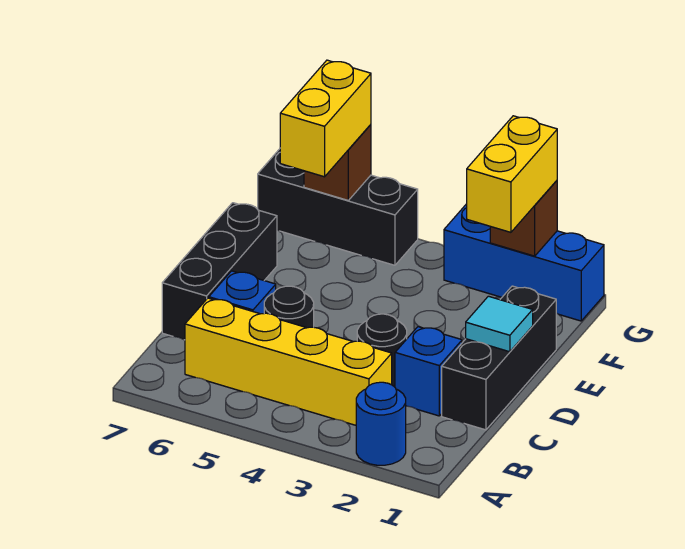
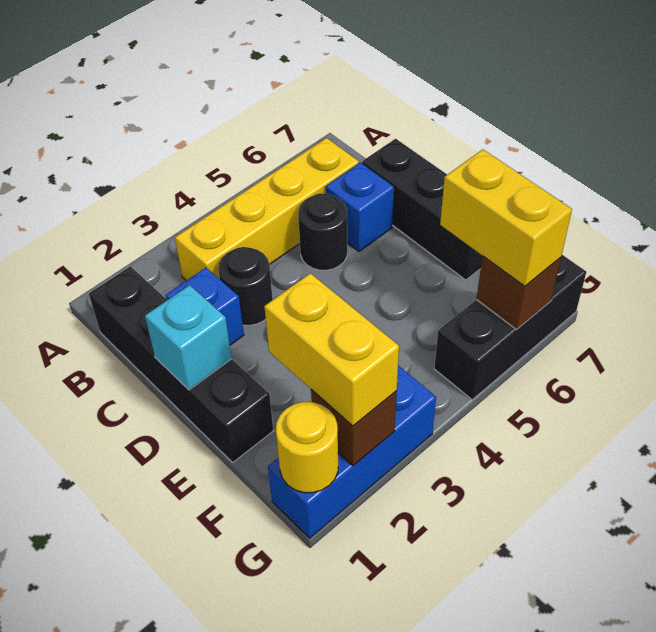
blue round brick A2 level 1 -> none
black brick C1:E1 level 1 -> black brick B1:E1 level 1
cyan tile D1 level 2 -> cyan brick D1 level 2
none -> yellow round brick G1 level 2

